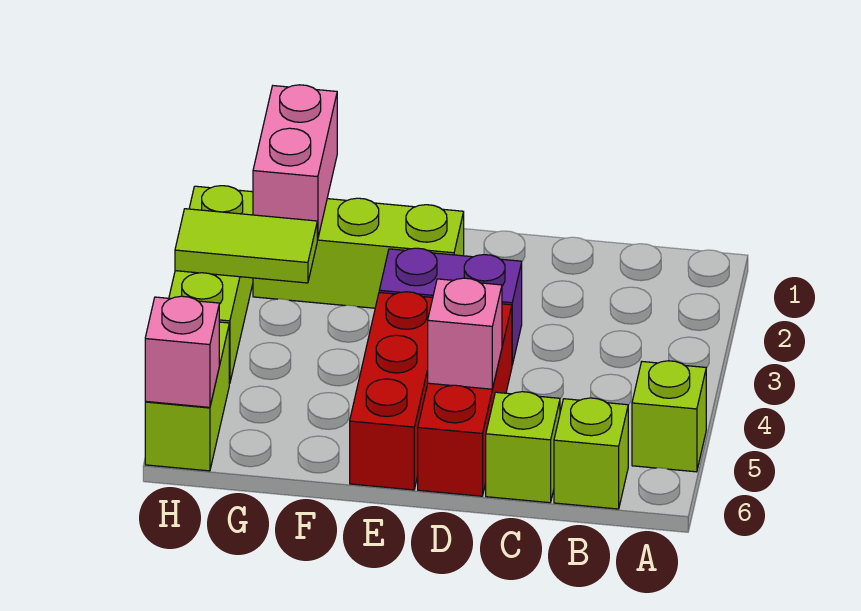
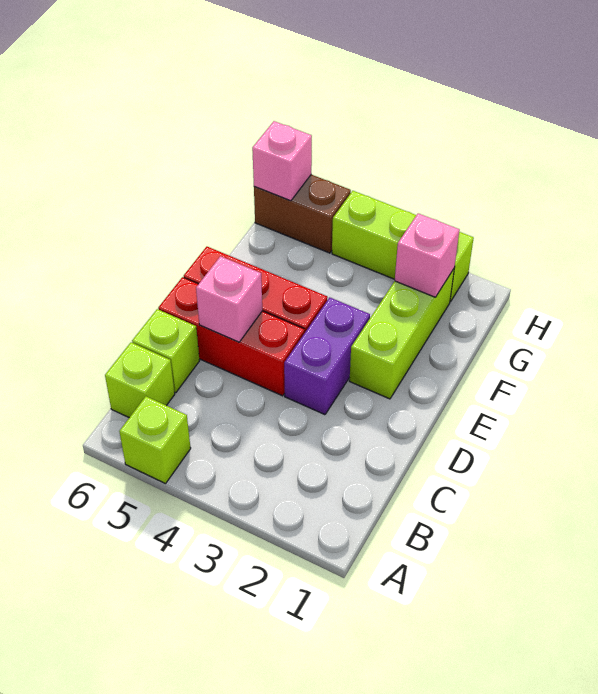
pink brick G1:G2 level 2 -> pink brick G2 level 2
lime tile G3:H3 level 2 -> none
lime brick H5:H6 level 1 -> brown brick H5:H6 level 1

